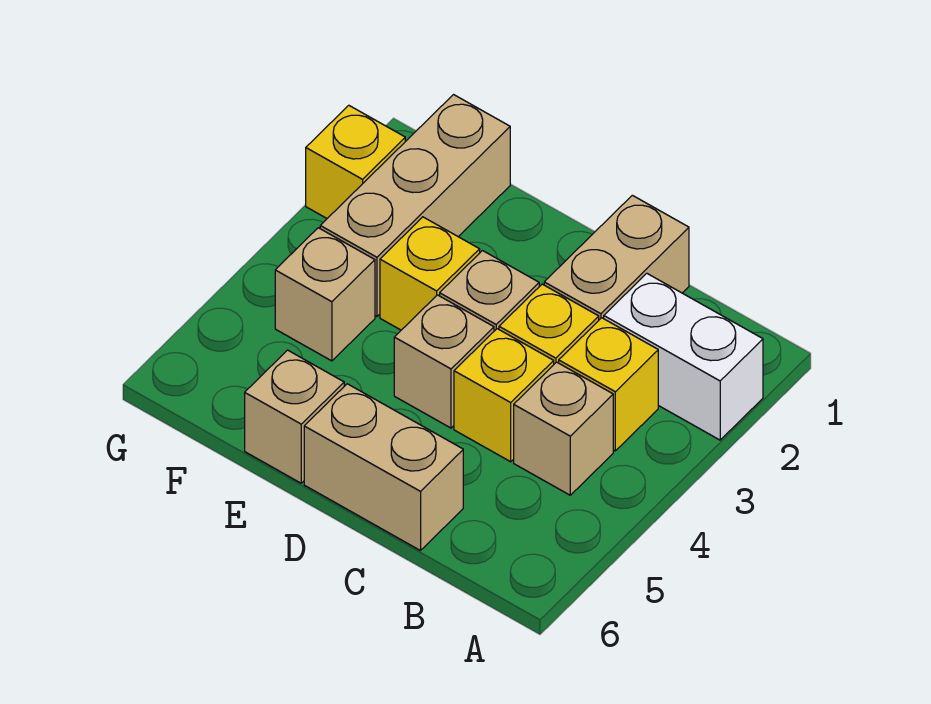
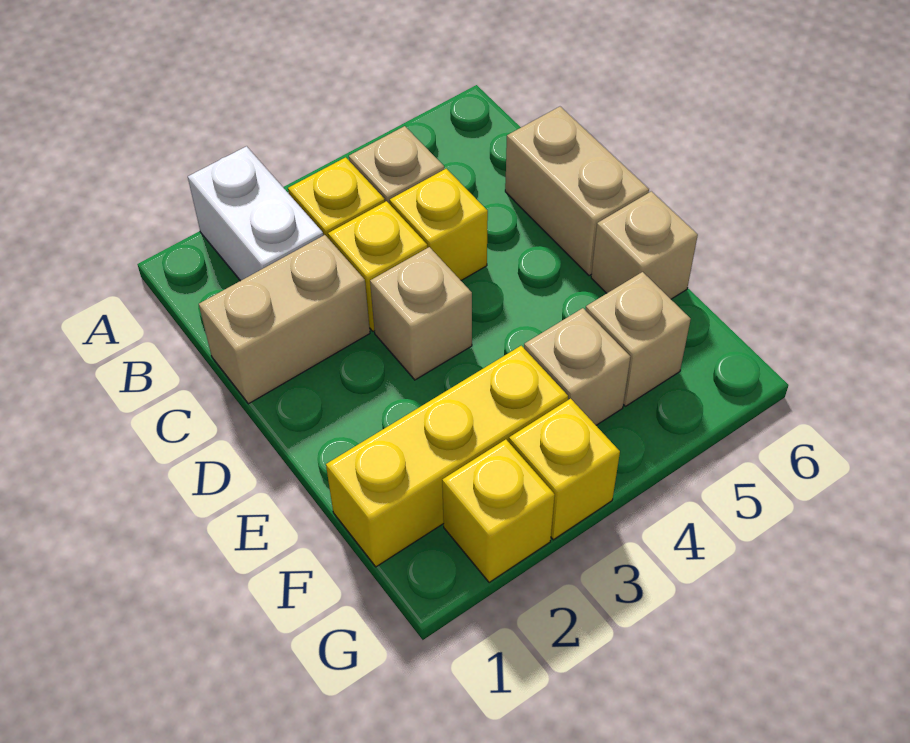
tan brick D4 level 1 -> tan brick F5 level 1
yellow brick E3 level 1 -> yellow brick G3 level 1
tan brick F1:F3 level 1 -> yellow brick F1:F3 level 1

